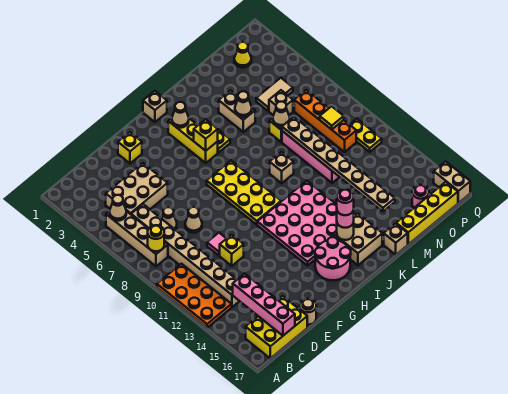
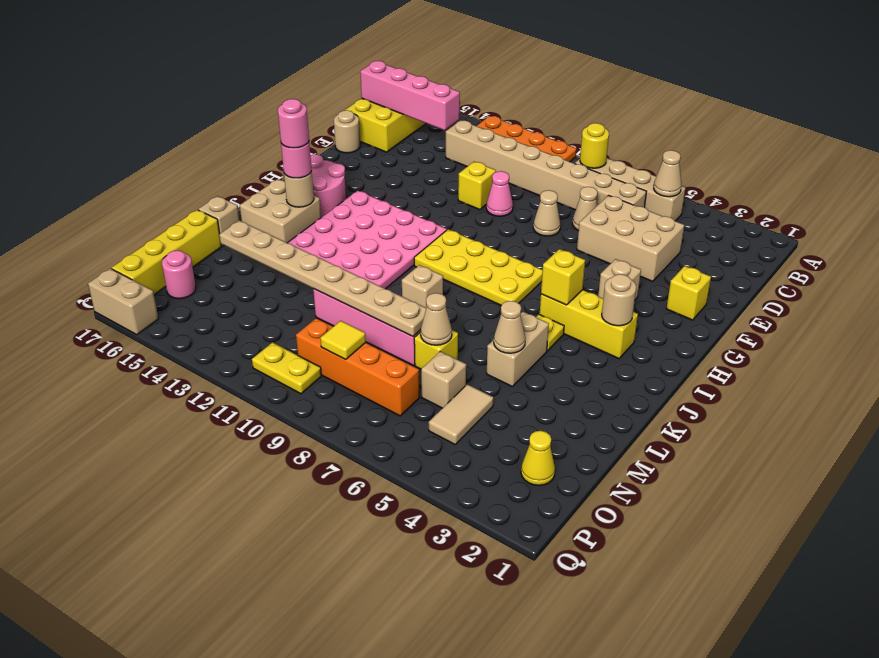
tan brick C4:E5 level 1 -> tan brick D4:E6 level 1
pink tile E10 level 1 -> pink cone E10 level 1
tan brick I1 level 1 -> tan brick G4 level 1
tan cone I3 level 2 -> tan round brick I3 level 2
tan brick L4:L5 level 1 -> tan brick K5:L5 level 1

